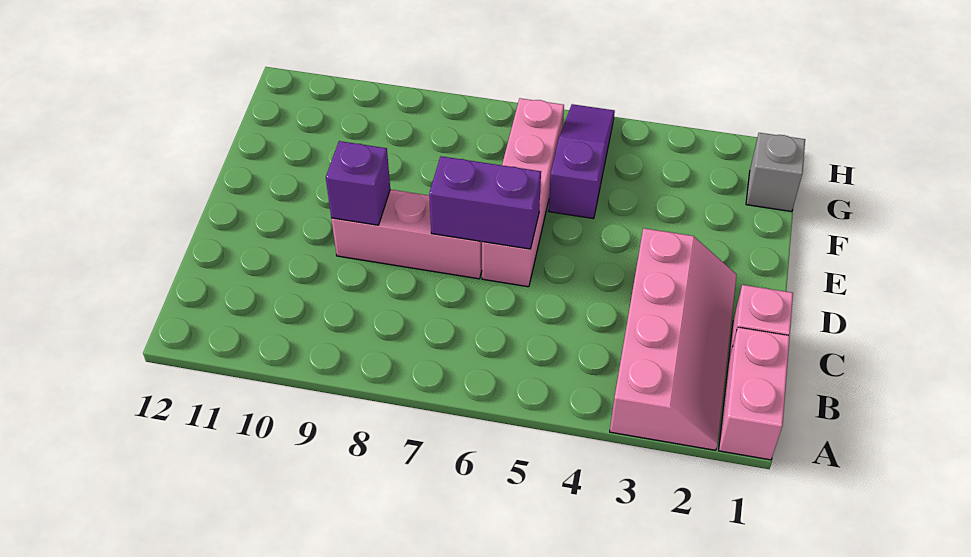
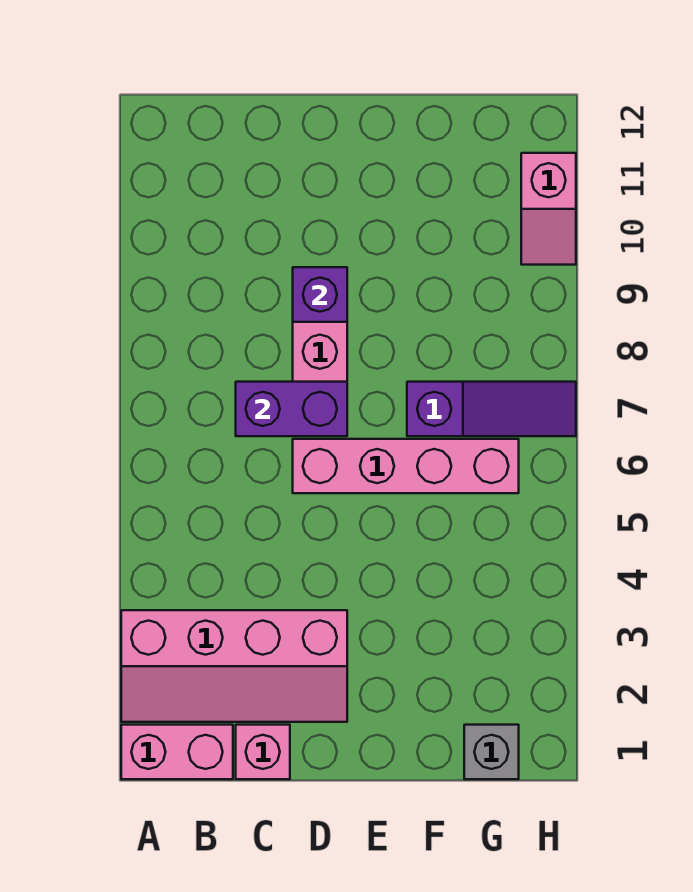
purple brick D6:D7 level 2 -> purple brick C7:D7 level 2
purple slope F5:H5 level 1 top F -> purple slope F7:H7 level 1 top F
none -> pink slope H10:H11 level 1 top 11

